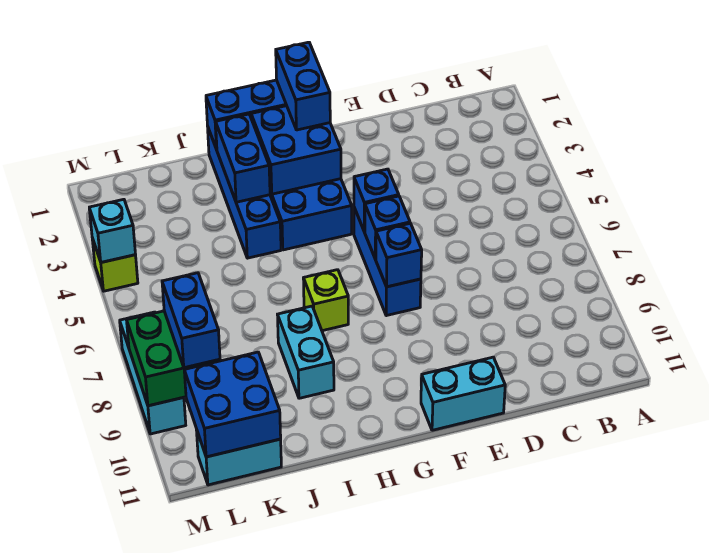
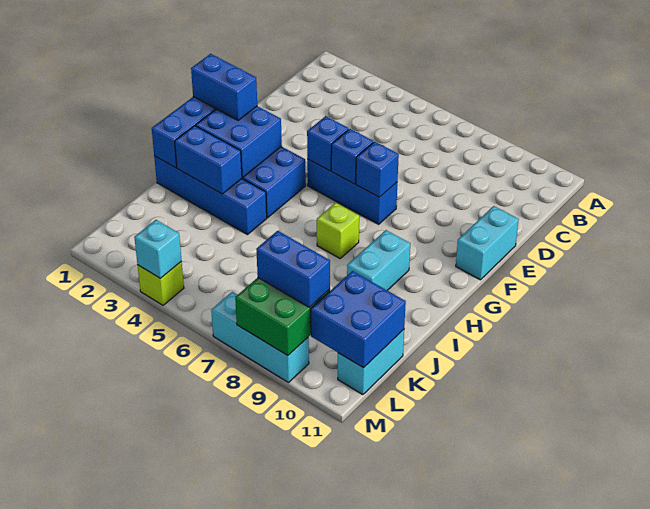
cyan brick I8:I9 level 1 -> cyan brick H9:I9 level 1

